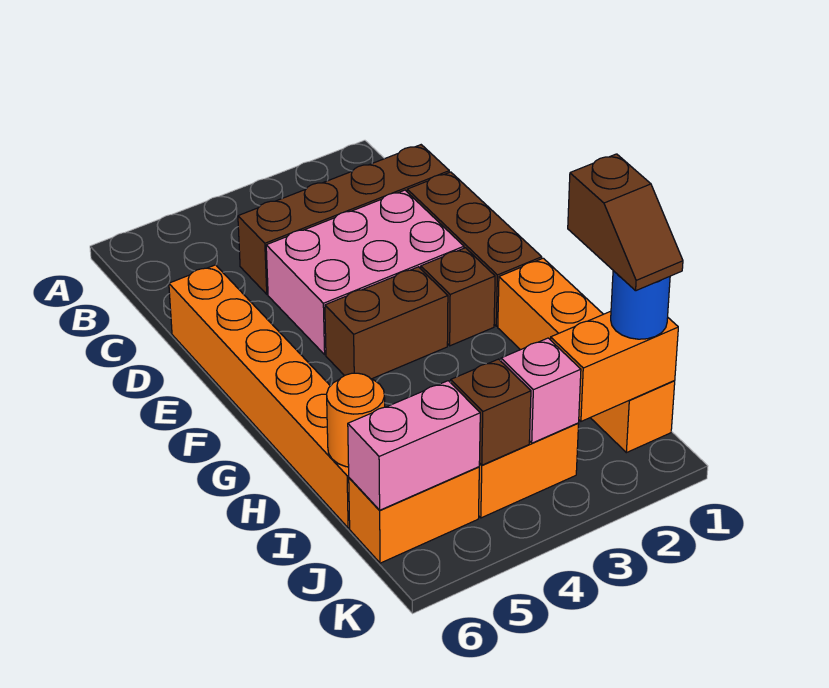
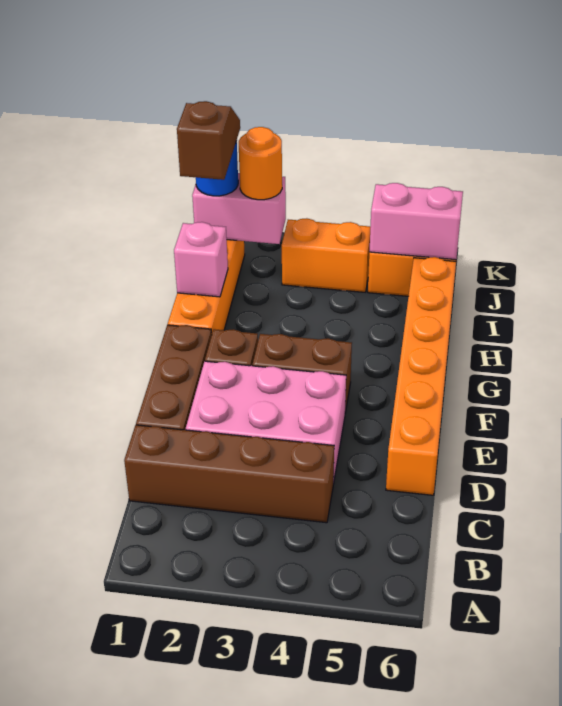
orange round brick I6 level 2 -> orange round brick J2 level 3
orange brick J1:J2 level 2 -> pink brick J1:J2 level 2
pink brick J3 level 2 -> pink brick H1 level 2
brown brick J4 level 2 -> none

